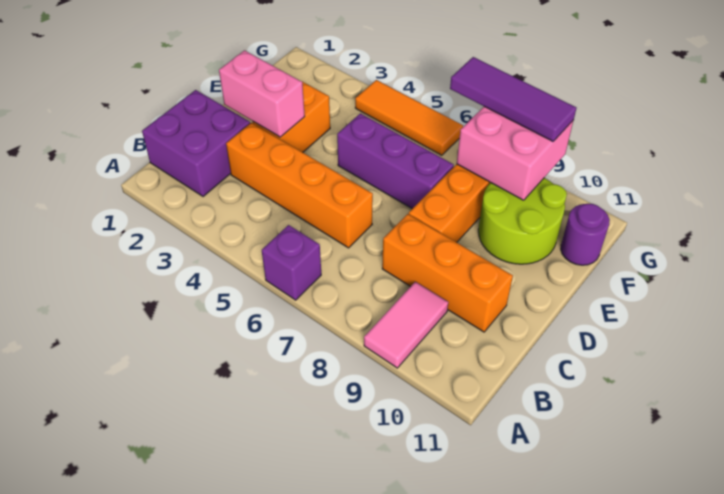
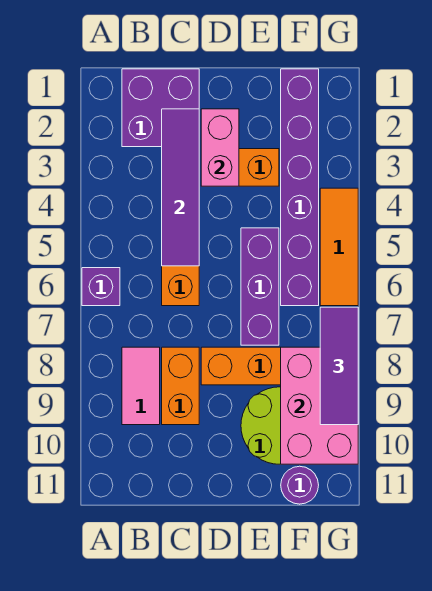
pink tile A9:B9 level 1 -> pink tile B8:B9 level 1
none -> purple tile C2:C5 level 2
orange brick C8:C10 level 1 -> orange brick C8:C9 level 1
none -> purple brick F1:F6 level 1
pink brick F8:G9 level 2 -> pink brick F8:G10 level 2

